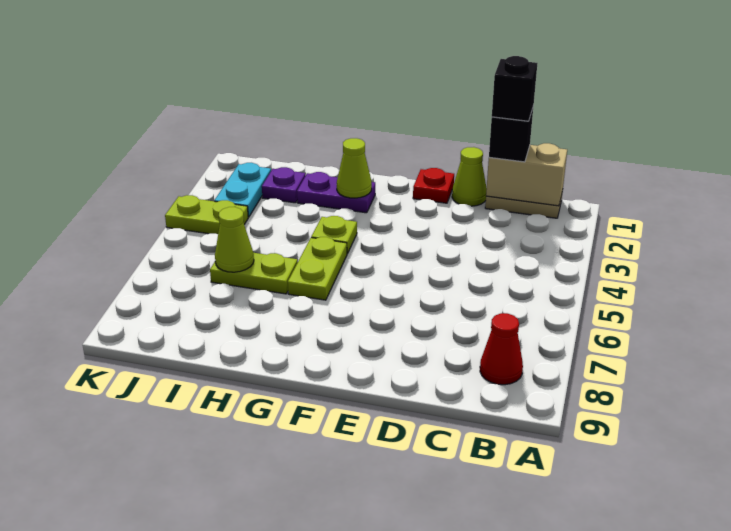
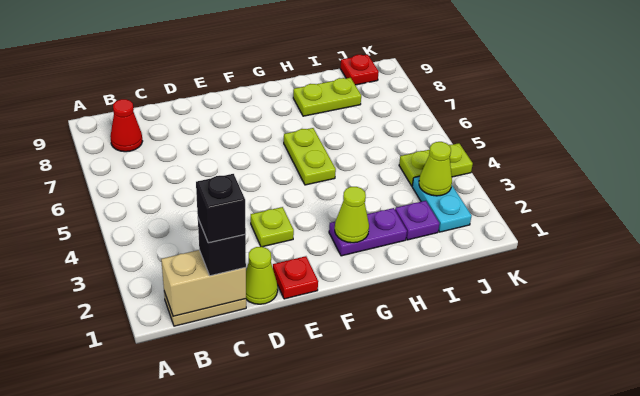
lime plate G4 level 1 -> lime plate E3 level 1
lime plate H6:I6 level 1 -> lime plate H8:I8 level 1
lime cone I6 level 2 -> lime cone J3 level 2
none -> red plate J9 level 1

